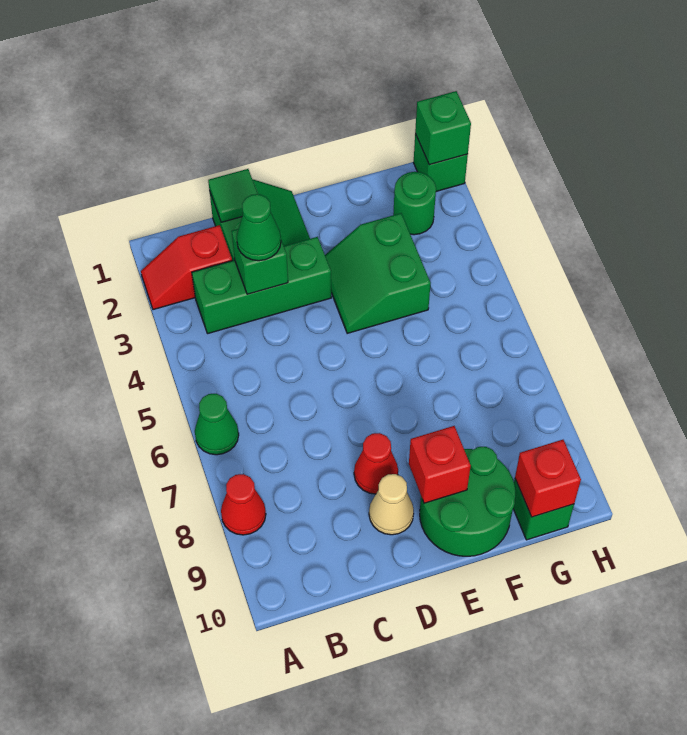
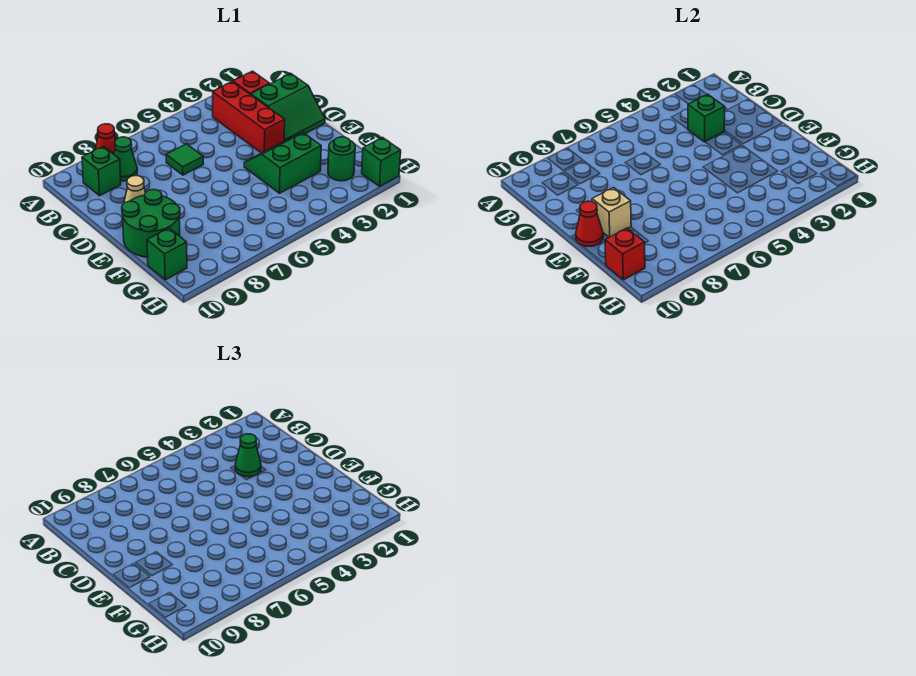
green cone A6 level 1 -> green cone B8 level 1
green brick B3:D3 level 1 -> red brick B3:D3 level 1
green tile C1 level 2 -> green tile C6 level 1
red cone D8 level 1 -> red cone E10 level 2
red brick E9 level 2 -> tan brick E9 level 2
green brick H1 level 2 -> green brick B9 level 1

